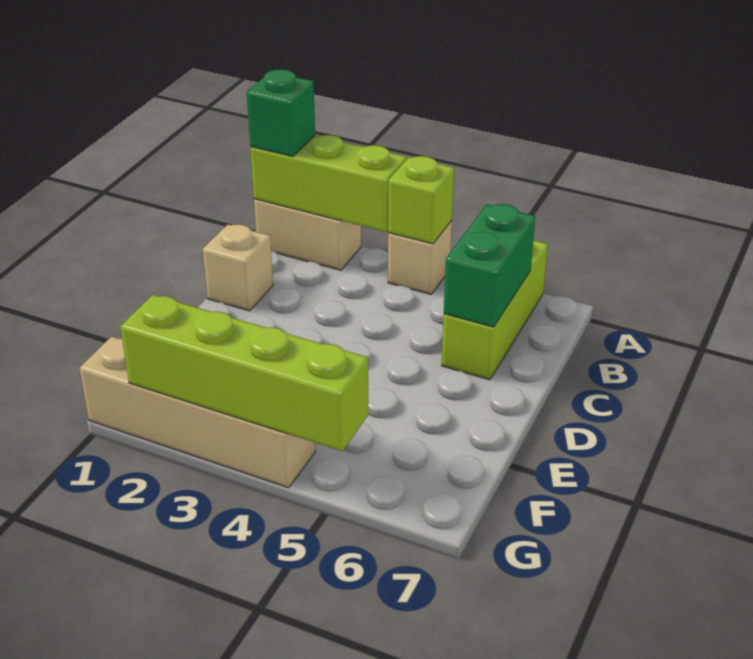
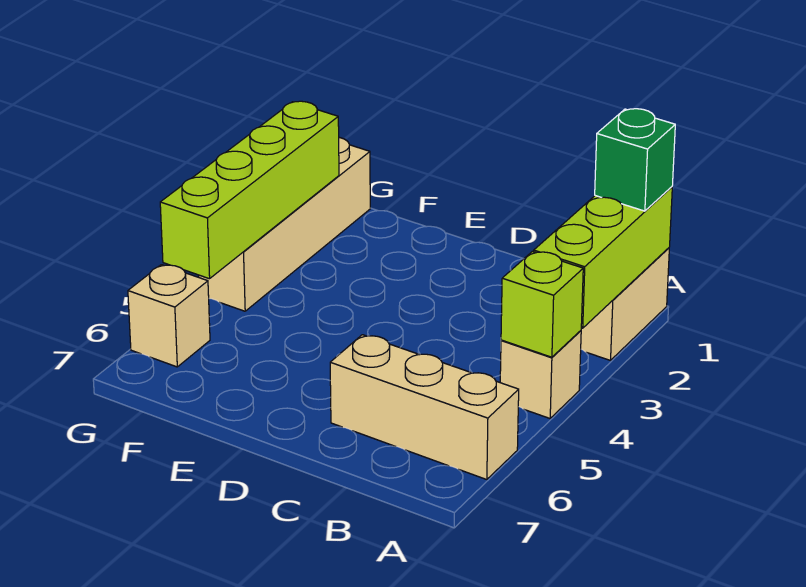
lime brick A6:C6 level 1 -> tan brick A6:C6 level 1
green brick B6:C6 level 2 -> none
tan brick C1 level 1 -> tan brick G6 level 1

